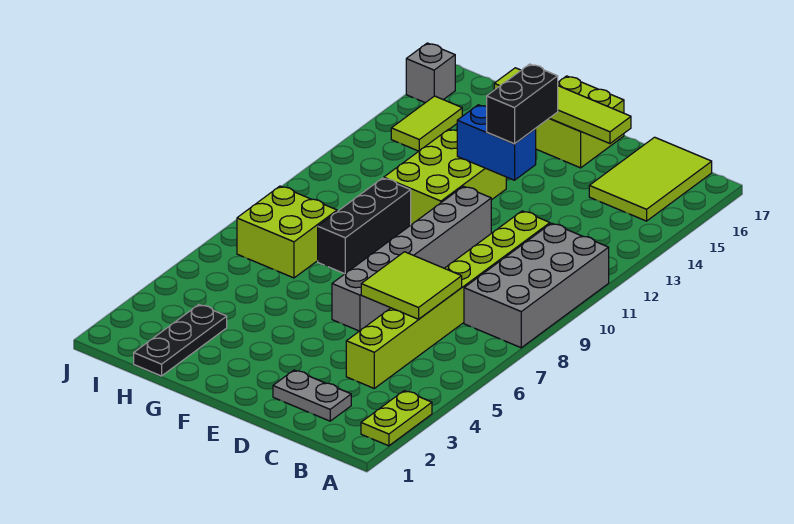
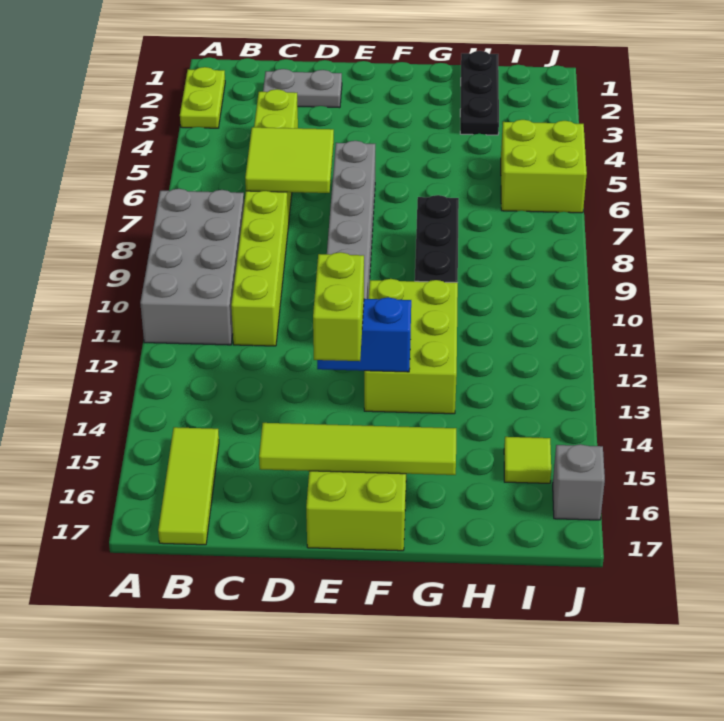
lime tile B15:C17 level 1 -> lime tile B15:B17 level 1
black brick E13:E14 level 3 -> lime brick E13:E14 level 3
lime brick H7:I8 level 1 -> lime brick I5:J6 level 1
lime tile I14:I15 level 1 -> lime tile I15 level 1

